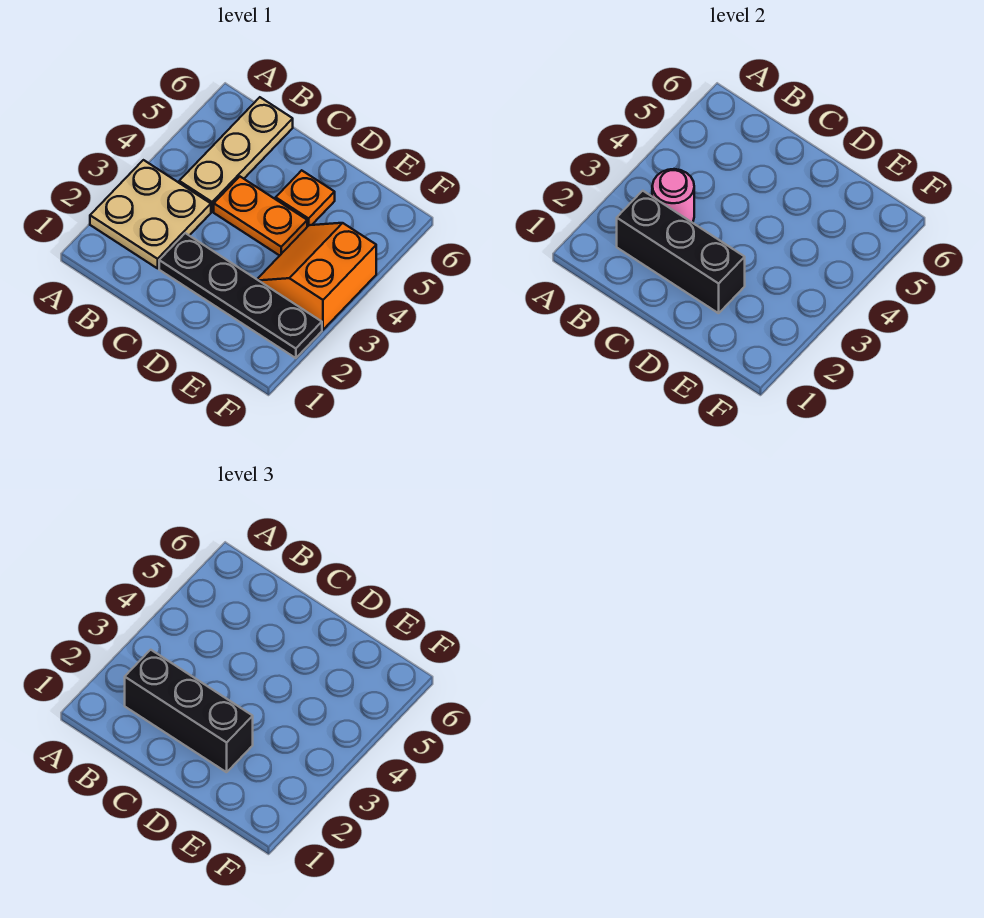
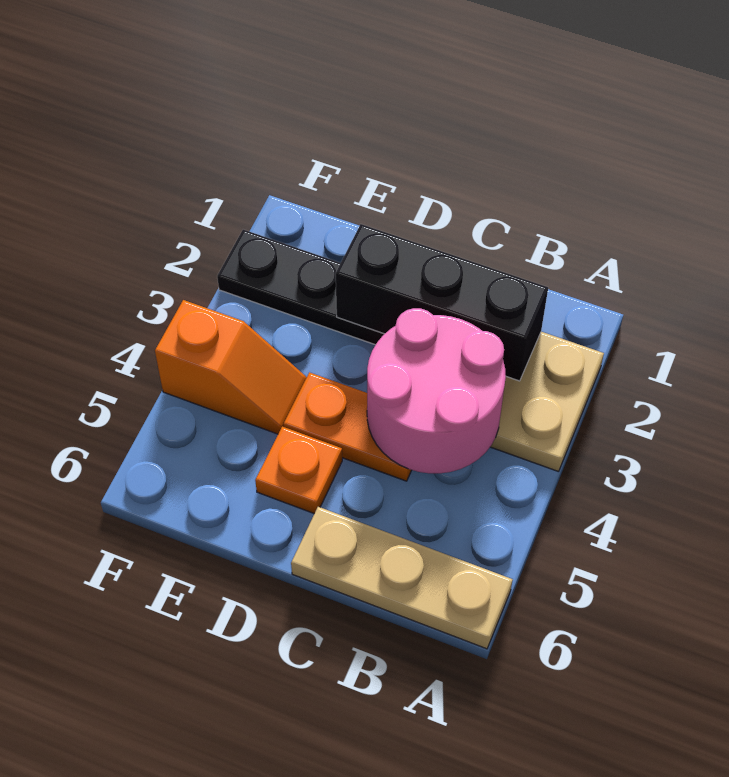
black brick B2:D2 level 3 -> none
pink round brick B3 level 2 -> pink round brick B3:C4 level 2
tan plate B4:B6 level 1 -> tan plate A6:C6 level 1
orange slope E3:F4 level 1 top F -> orange slope E4:F4 level 1 top F

